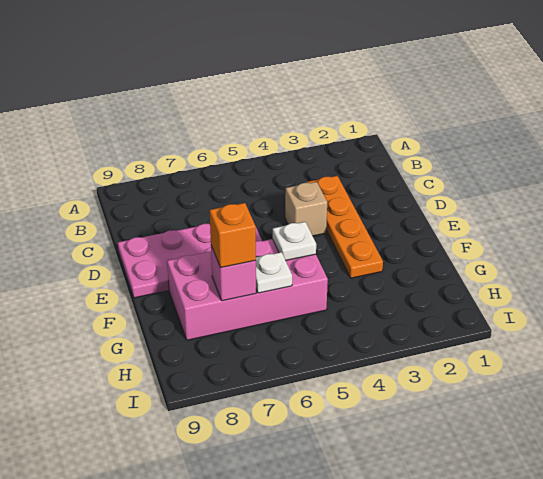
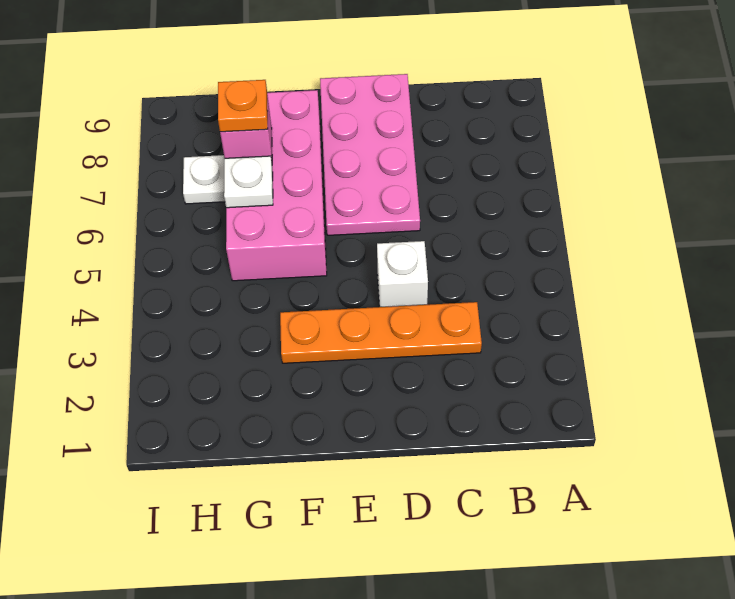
tan brick D4 level 1 -> white brick D4 level 1
white plate F5 level 2 -> white plate H7 level 1
orange brick G7 level 3 -> orange plate G7 level 3

